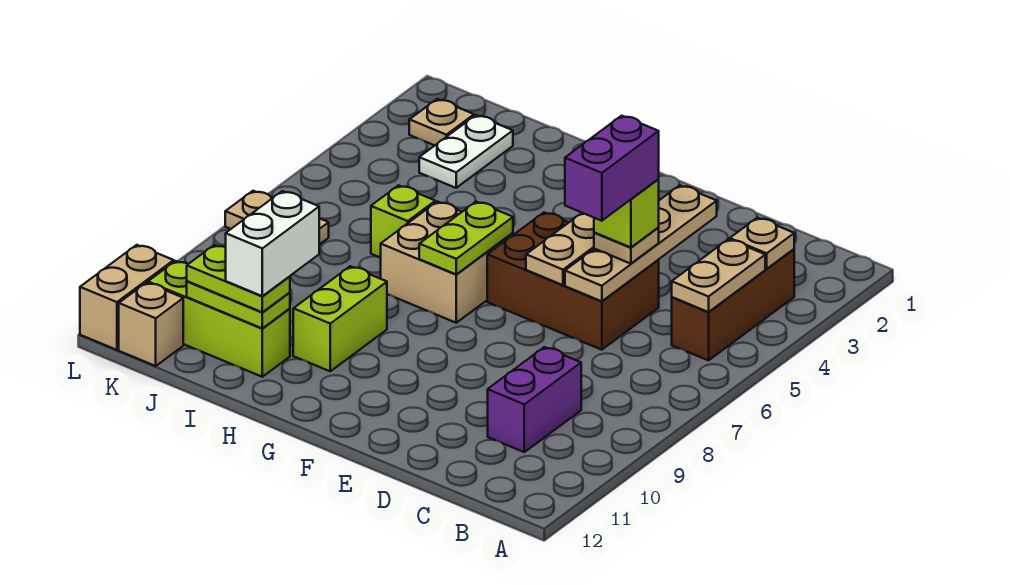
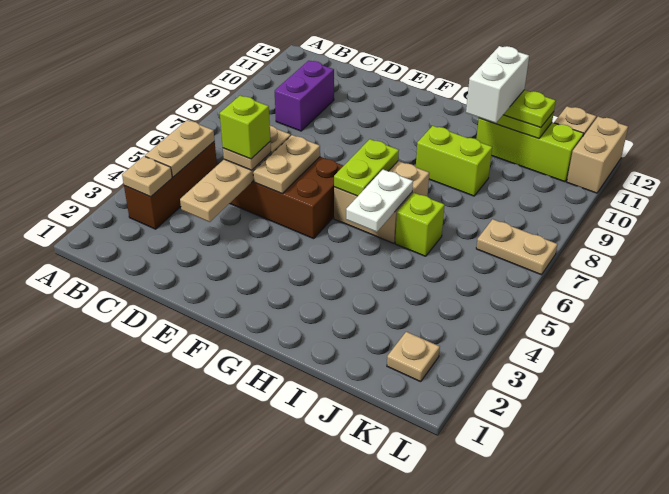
purple brick D5:D6 level 5 -> none
lime brick H9:H10 level 1 -> lime brick H9:I9 level 1
white plate J2:J3 level 1 -> white plate H5:H6 level 2

